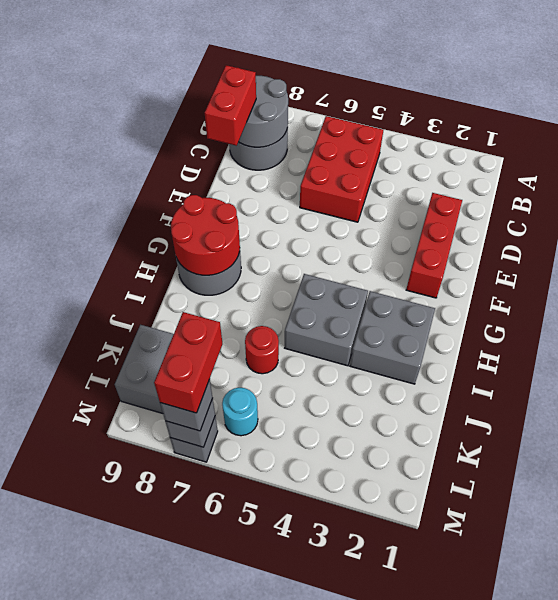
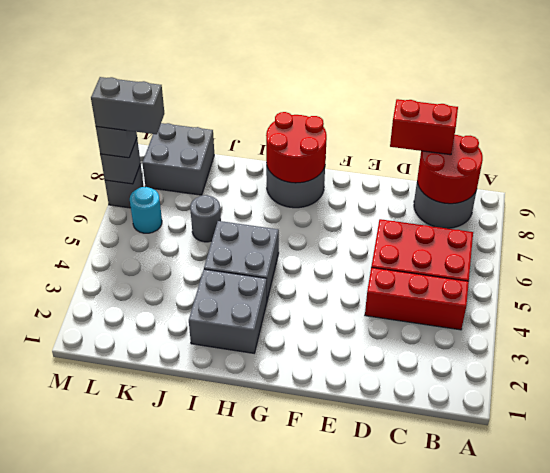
grey round brick B8:C9 level 2 -> red round brick B8:C9 level 2
red brick D2:F2 level 1 -> red brick B4:D4 level 1
red round brick J6 level 1 -> grey round brick J6 level 1
red brick L7:M7 level 4 -> grey brick L7:M7 level 4

